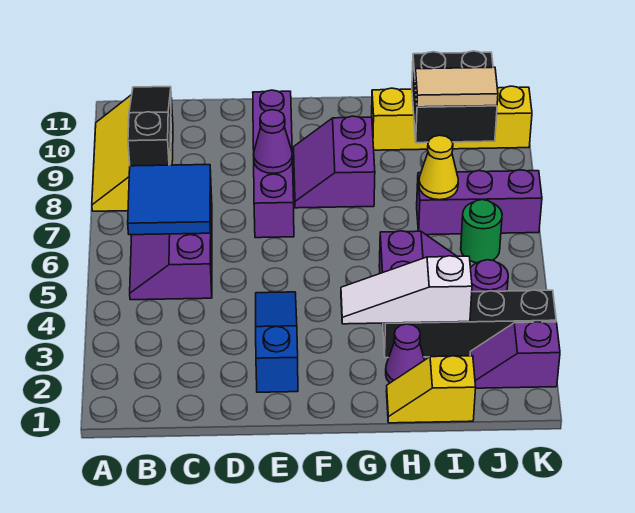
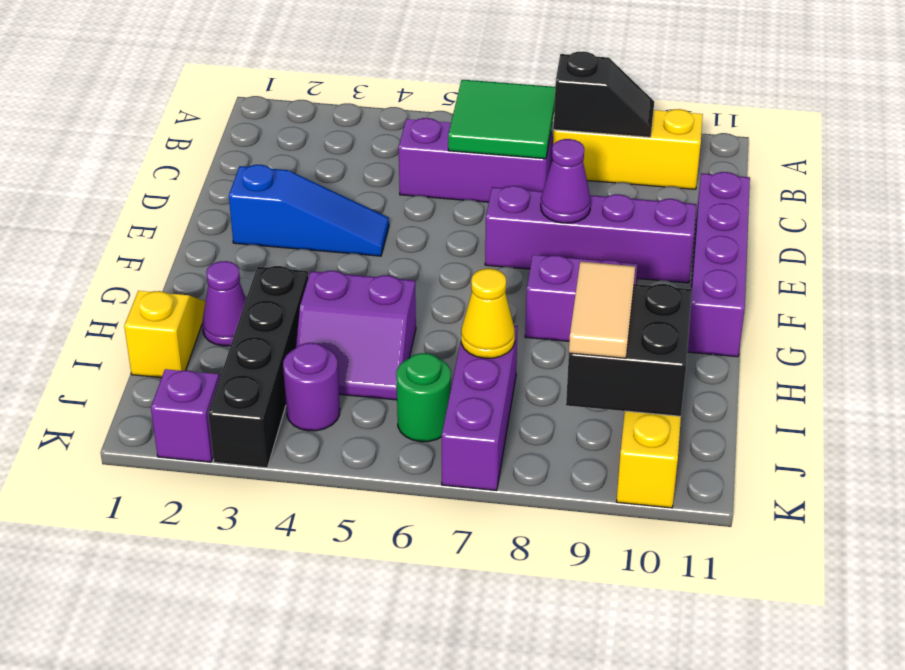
blue tile B6:C7 level 2 -> green tile B6:C7 level 2
black slope B8:B10 level 2 top 8 -> black slope B8:B9 level 2 top 8
none -> purple brick D11:G11 level 1
white slope G3:I3 level 2 top I -> none

